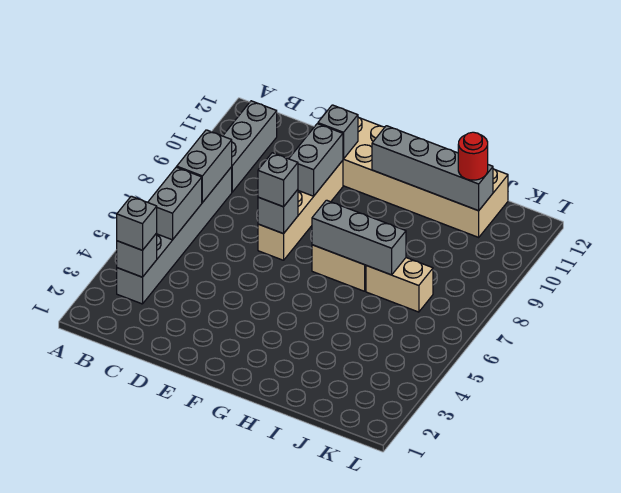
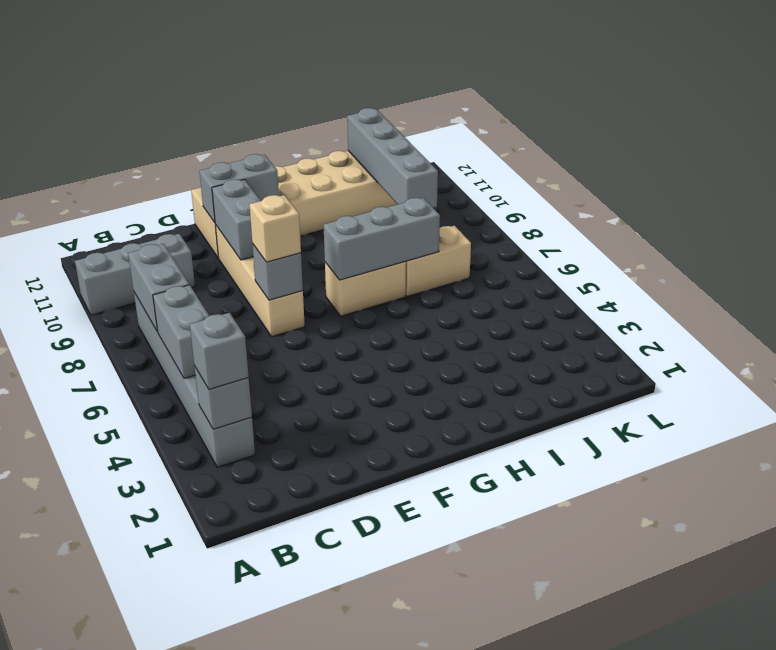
grey brick B9:B11 level 1 -> grey brick A10:C10 level 1
grey brick E7 level 3 -> tan brick E7 level 3
grey brick E11 level 2 -> grey brick E11:F11 level 2
grey brick G11:J11 level 2 -> grey brick J9:J12 level 2
red round brick J11 level 3 -> none

